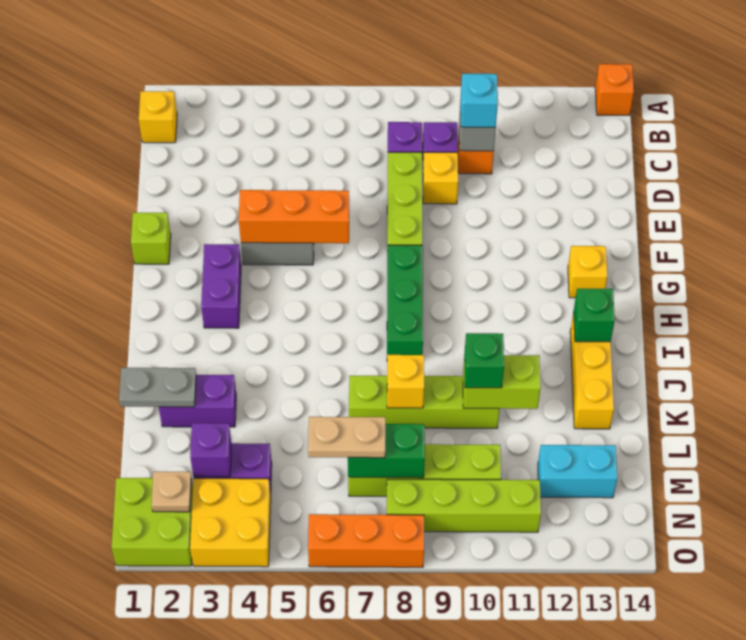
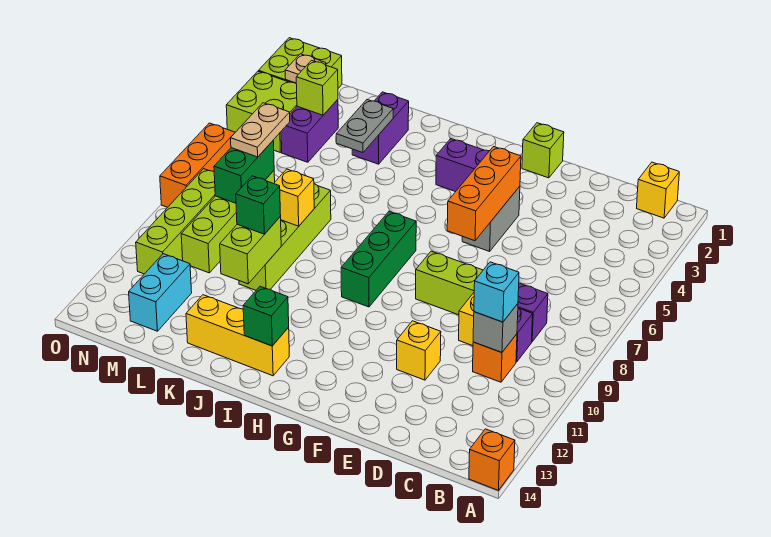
green brick G8:I8 level 1 -> green brick H7:H9 level 1
yellow brick G13 level 1 -> yellow brick E11 level 1
grey plate K1:K2 level 2 -> grey plate K3:K4 level 2
purple brick M3 level 2 -> lime brick M3 level 2
yellow brick N3:O4 level 1 -> lime brick N3:O4 level 1

